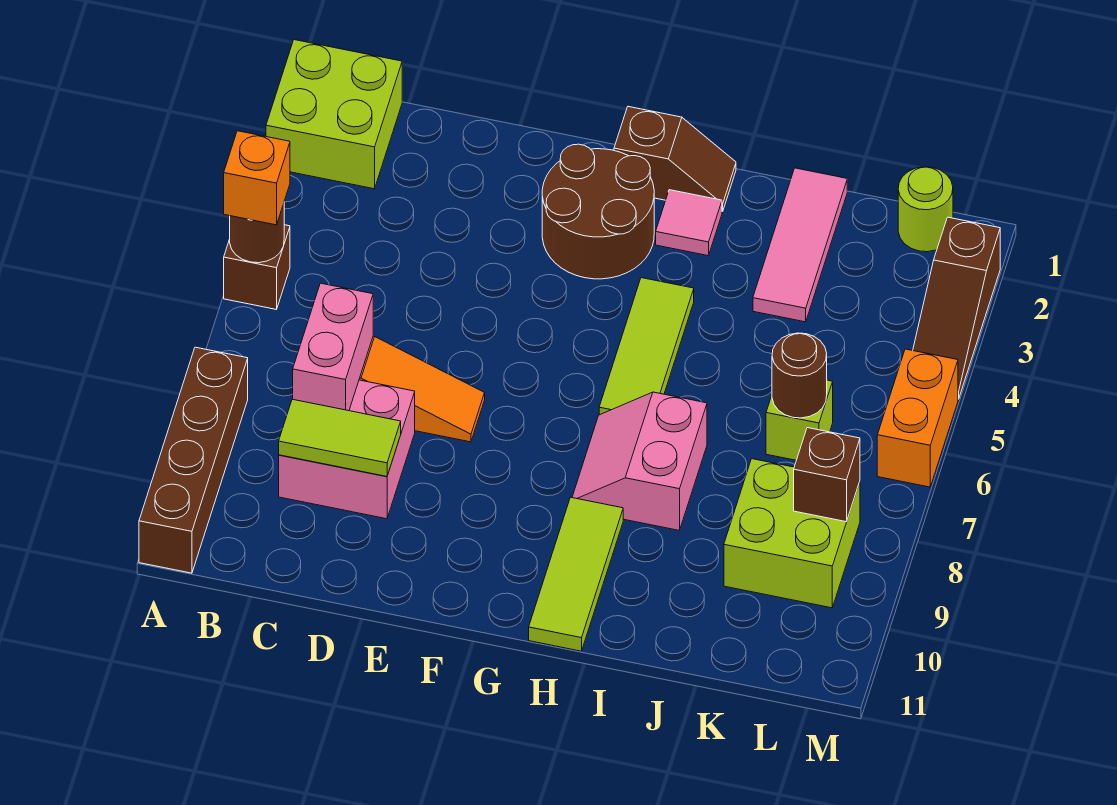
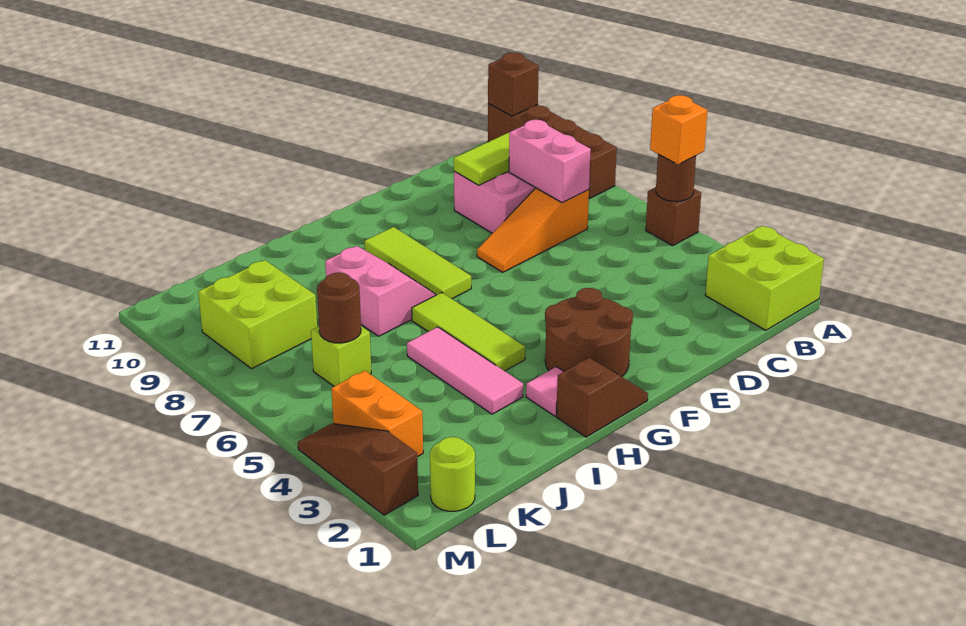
brown slope G1:H1 level 1 top G -> brown slope G1:H1 level 1 top H
lime tile H9:H11 level 1 -> lime tile G7:G9 level 1
pink tile J1:J3 level 1 -> pink tile I3:I5 level 1
brown brick L8 level 2 -> brown brick A11 level 2
orange brick M5:M6 level 1 -> orange brick L3:L4 level 1

